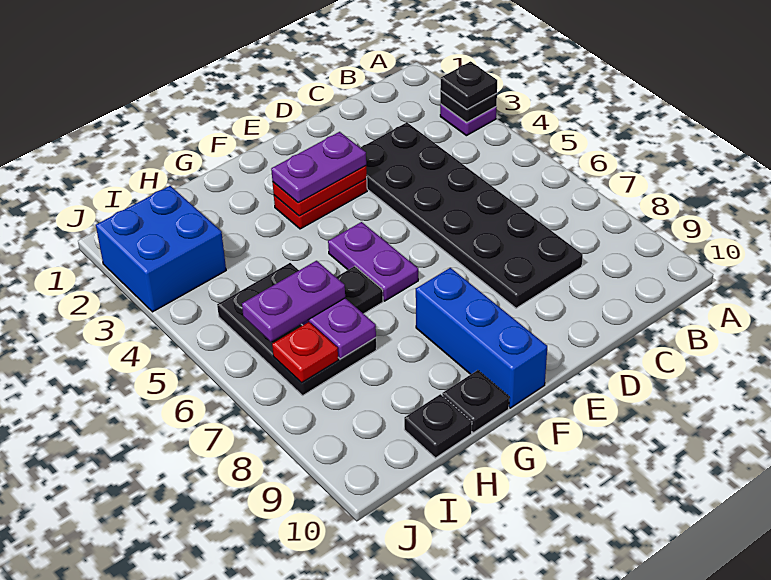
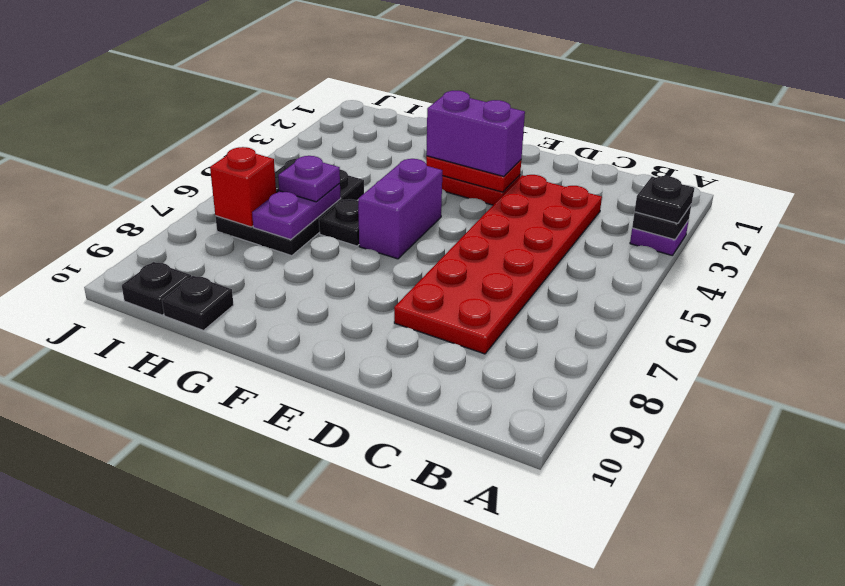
black plate C3:D8 level 1 -> red plate C3:D8 level 1
purple plate E3:F3 level 3 -> purple brick E3:F3 level 3
purple plate F5:F6 level 1 -> purple brick F5:F6 level 1
blue brick F8:F10 level 1 -> none
black plate G10 level 1 -> black plate I10 level 1
purple plate H6:I6 level 3 -> purple plate H6 level 3
blue brick I2:J3 level 1 -> none
red plate I7 level 2 -> red brick I7 level 2

